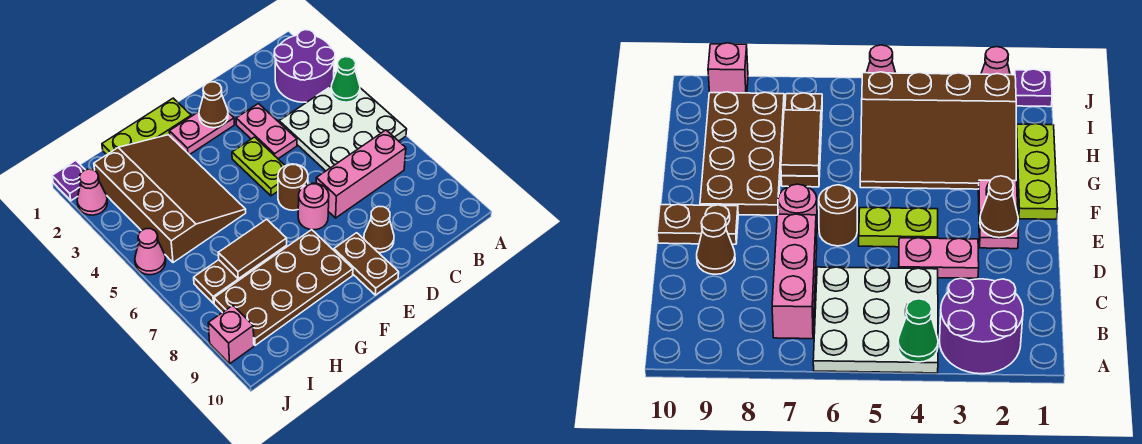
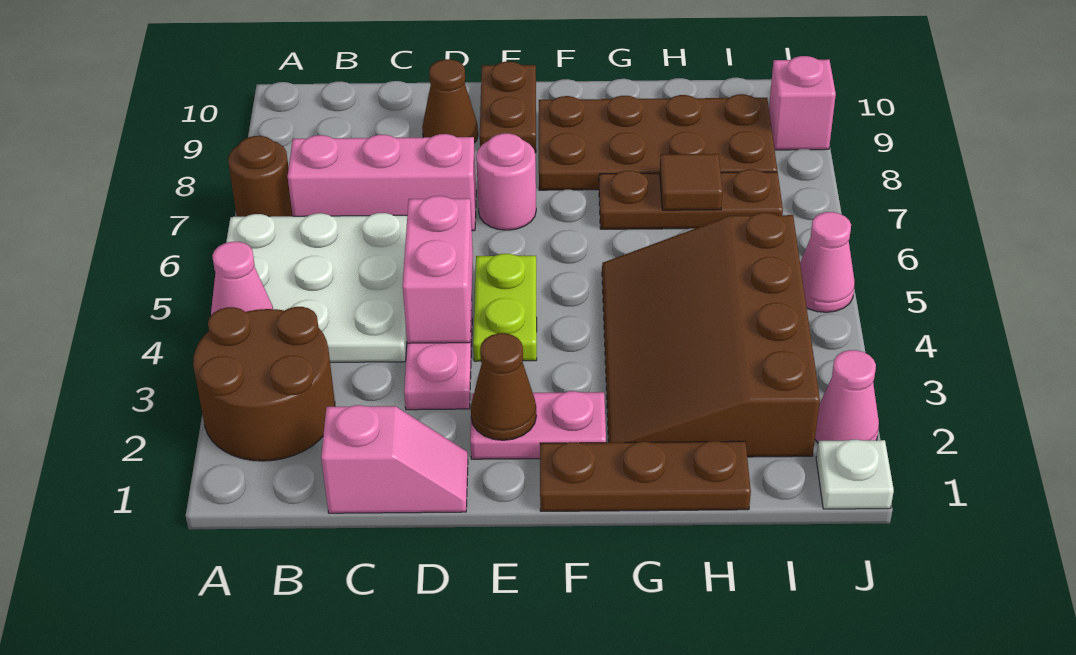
purple round brick A2:B3 level 1 -> brown round brick A2:B3 level 1
green cone A4 level 2 -> pink cone A4 level 2
none -> pink slope C1:D1 level 1 top C
none -> pink brick D4:D5 level 2
brown round brick E6 level 1 -> brown round brick A7 level 1
lime plate F1:H1 level 1 -> brown plate F1:H1 level 1
brown tile G7:H7 level 2 -> brown tile H7 level 2
purple plate J1 level 1 -> white plate J1 level 1

